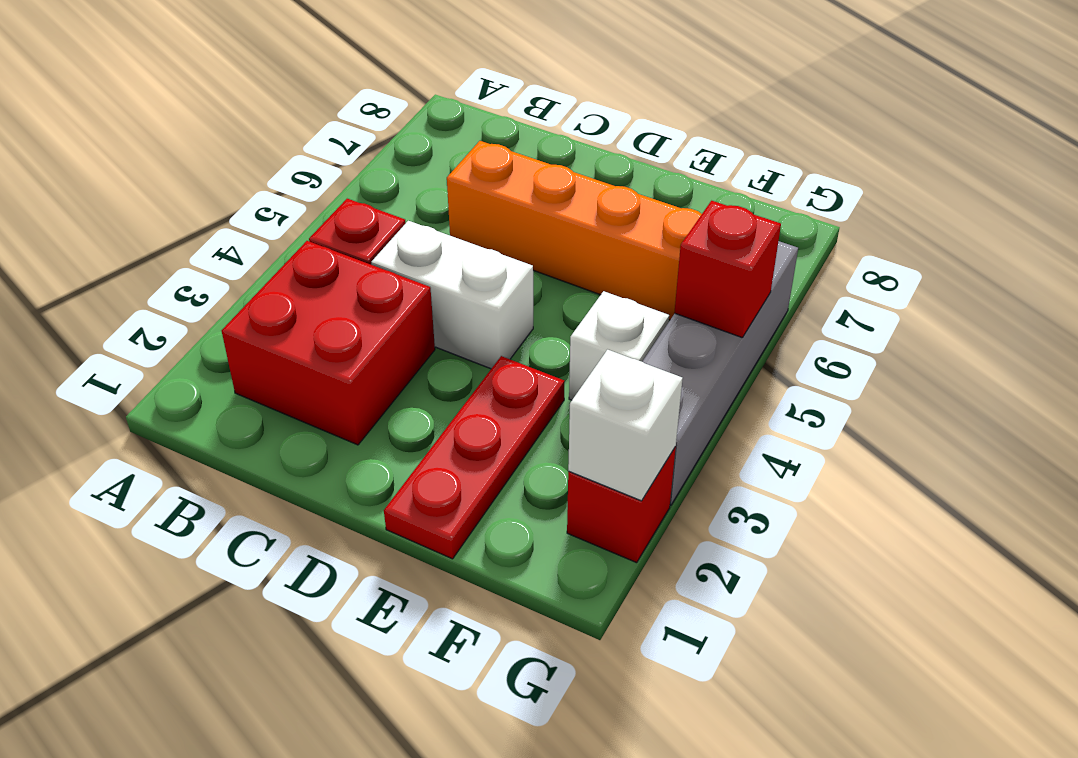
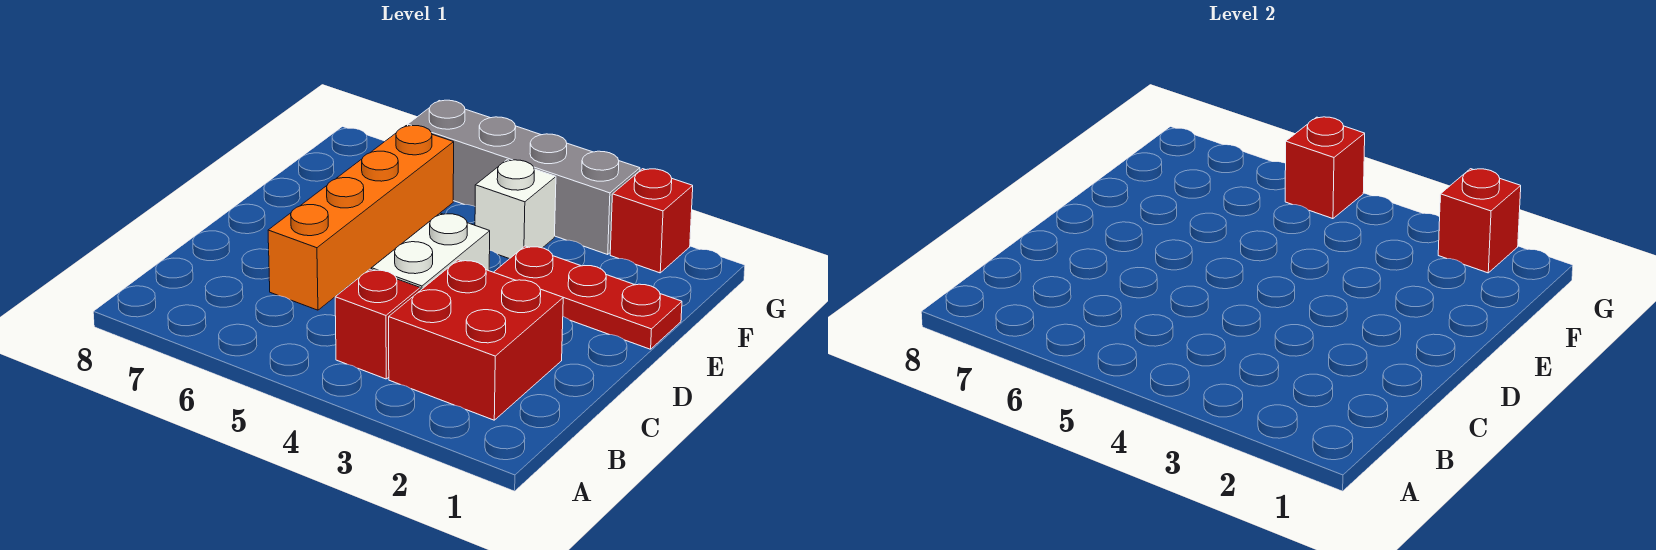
white brick G2 level 2 -> red brick G2 level 2

